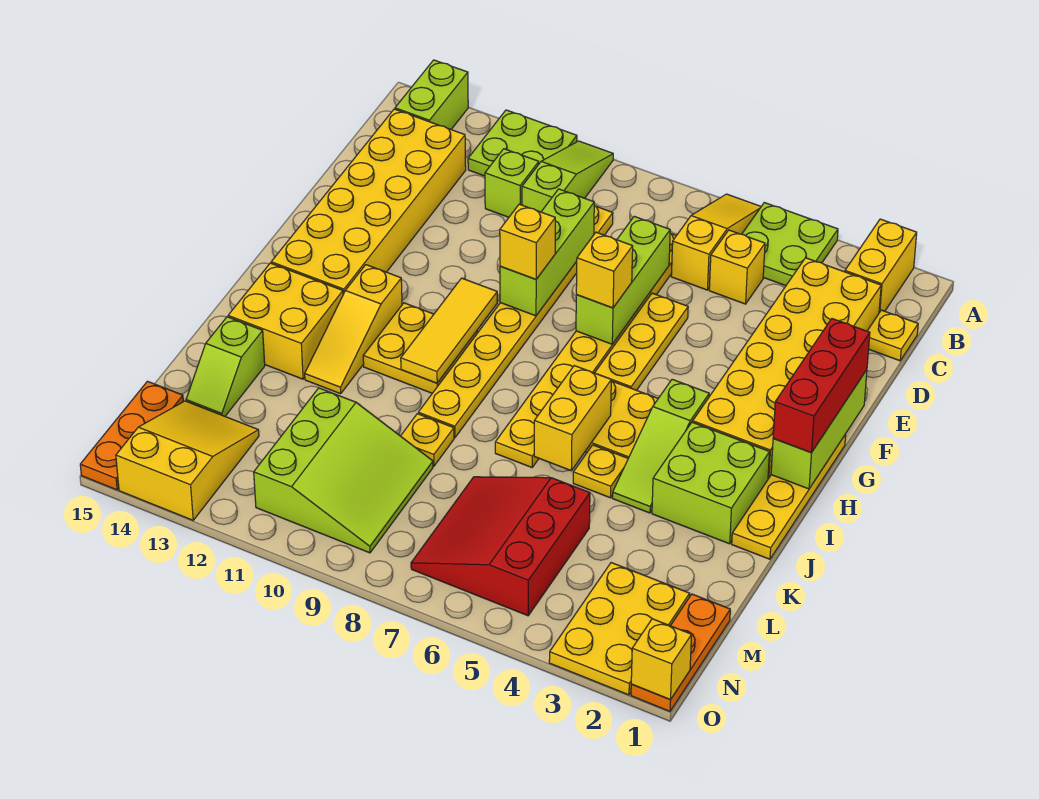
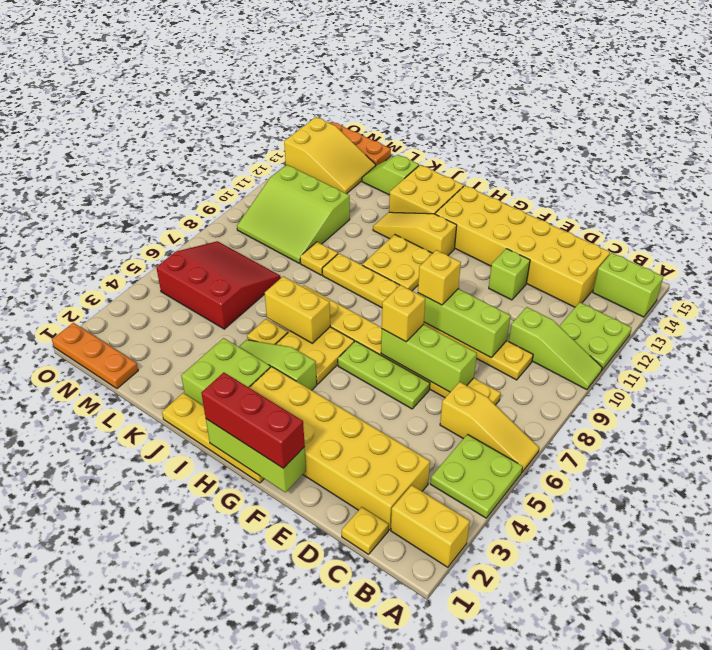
yellow brick C5 level 1 -> none
lime brick C11 level 1 -> lime brick E12 level 1
yellow plate E6:G6 level 1 -> lime plate E6:G6 level 1
yellow tile G10:I10 level 2 -> none
yellow plate M2:O3 level 1 -> none
yellow brick O1 level 2 -> none

